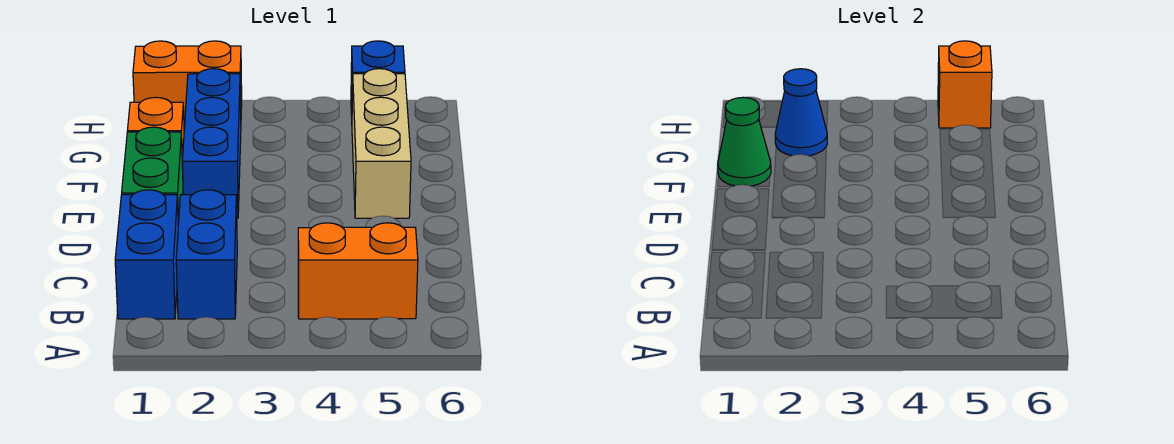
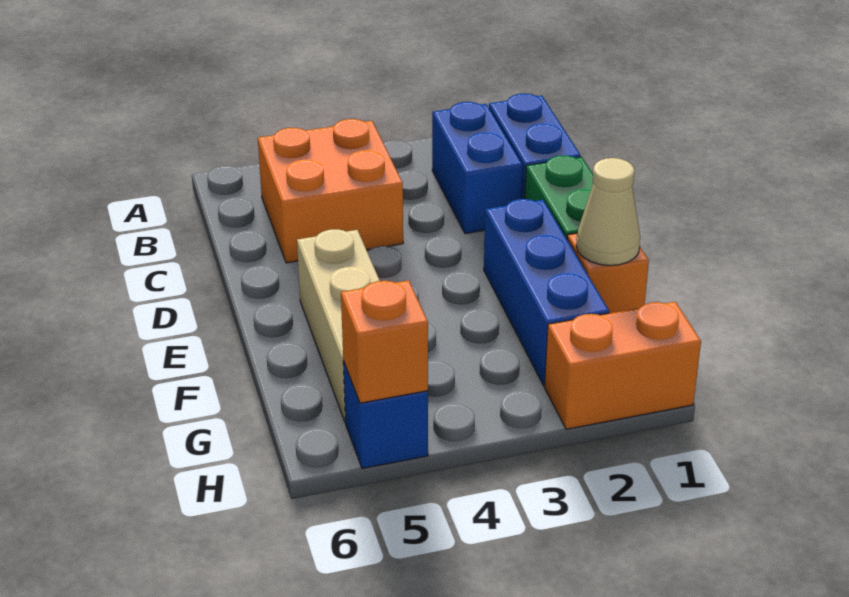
orange brick B4:B5 level 1 -> orange brick B4:C5 level 1
green cone F1 level 2 -> tan cone F1 level 2
blue cone G2 level 2 -> none

